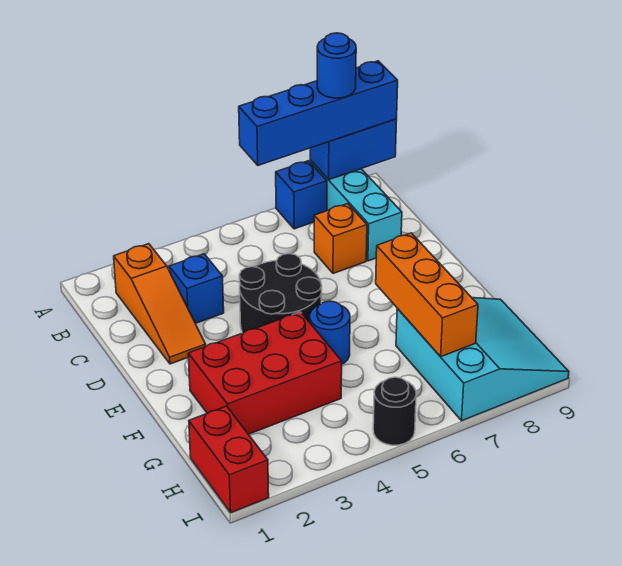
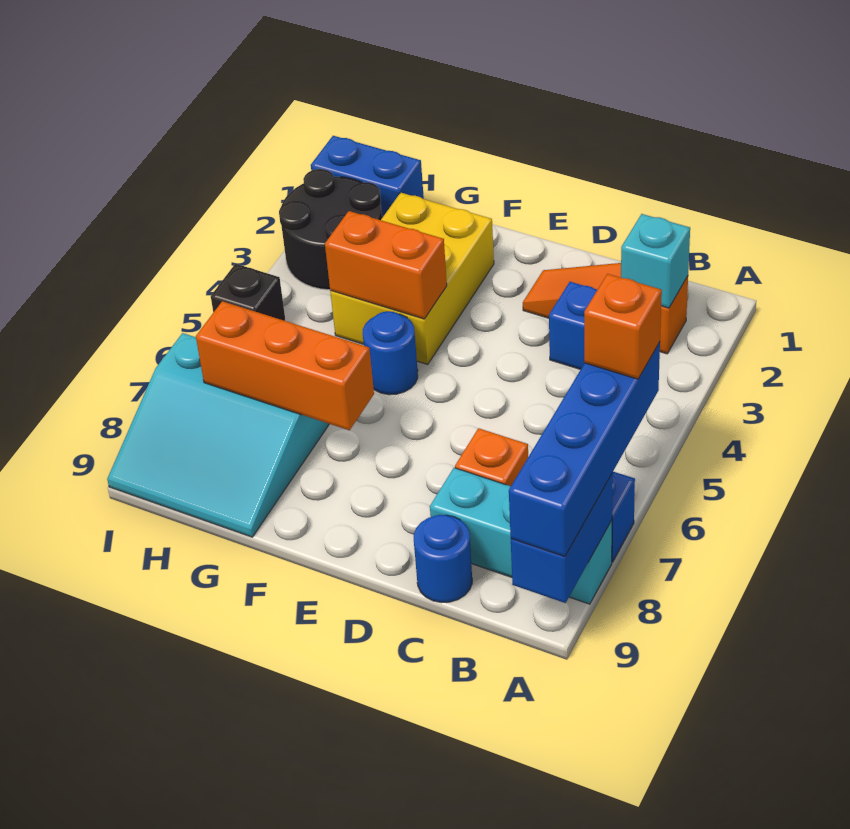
none -> orange brick A6 level 4
blue round brick A8 level 4 -> blue round brick C9 level 1
none -> cyan brick B2 level 2
black round brick D4:E5 level 1 -> black round brick H2:I3 level 1
red brick F2:G4 level 1 -> yellow brick F2:G4 level 1
none -> orange brick F4:G4 level 2
red brick H1:I1 level 1 -> blue brick H1:I1 level 1
black round brick I5 level 1 -> black brick I5 level 1

